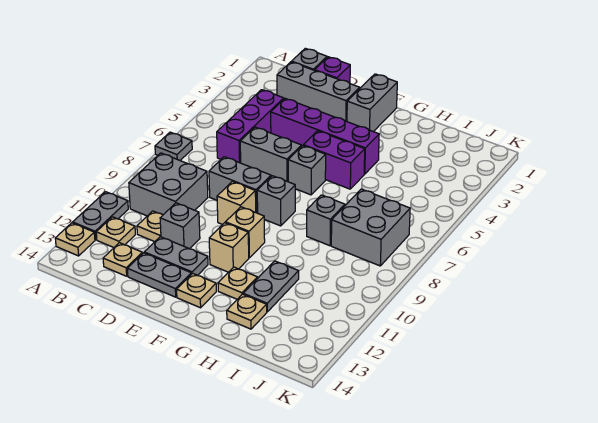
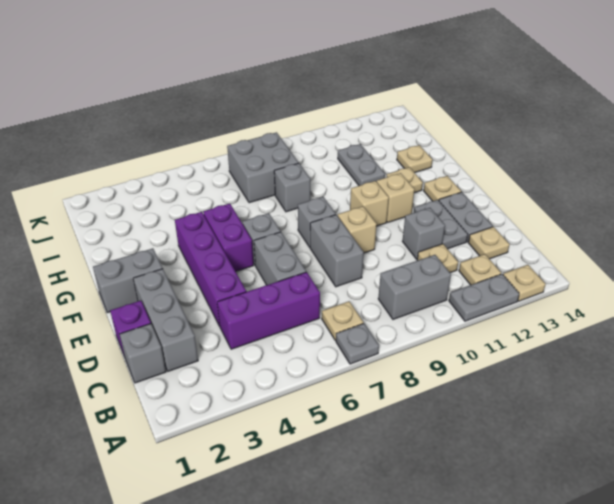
none -> tan plate B7 level 1
grey brick B9:C10 level 1 -> grey brick B9:B10 level 1
grey plate H11:H12 level 1 -> grey plate H11:I11 level 1

